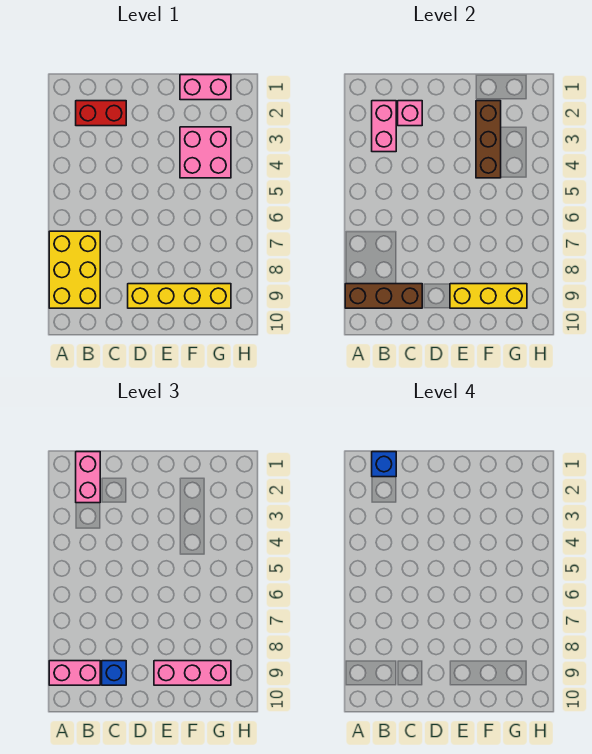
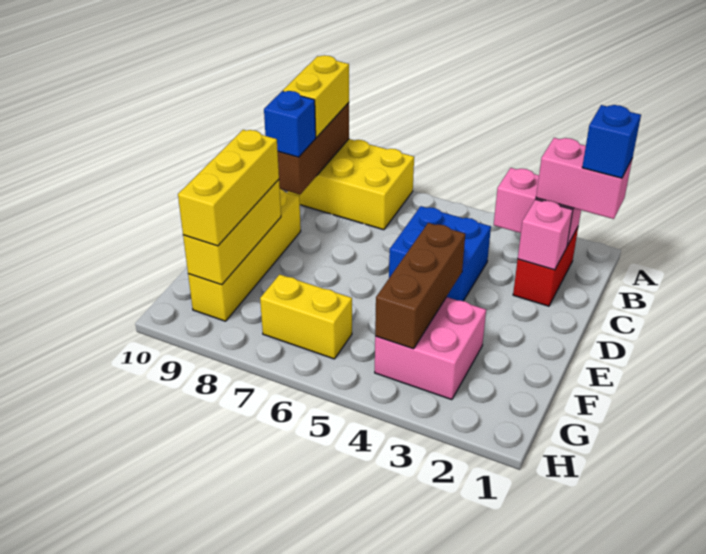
pink brick A9:B9 level 3 -> yellow brick A9:B9 level 3
none -> blue brick C4:D5 level 1
pink brick E9:G9 level 3 -> yellow brick E9:G9 level 3
pink brick F1:G1 level 1 -> none
brown brick F2:F4 level 2 -> brown brick E4:G4 level 2
none -> yellow brick G6:G7 level 1

